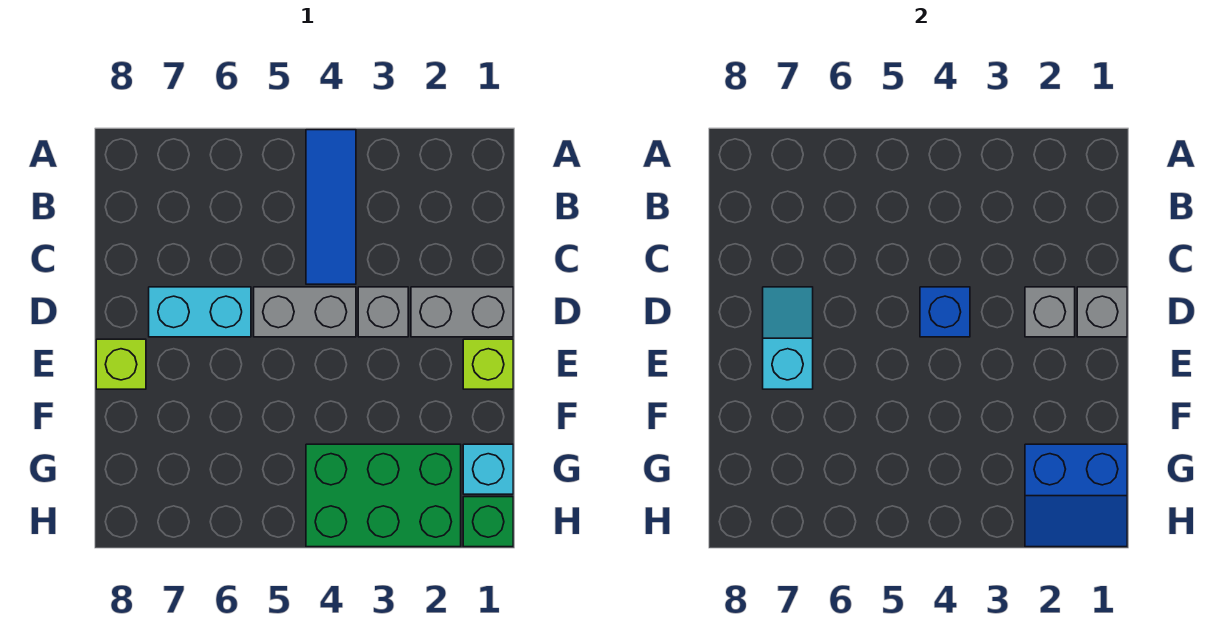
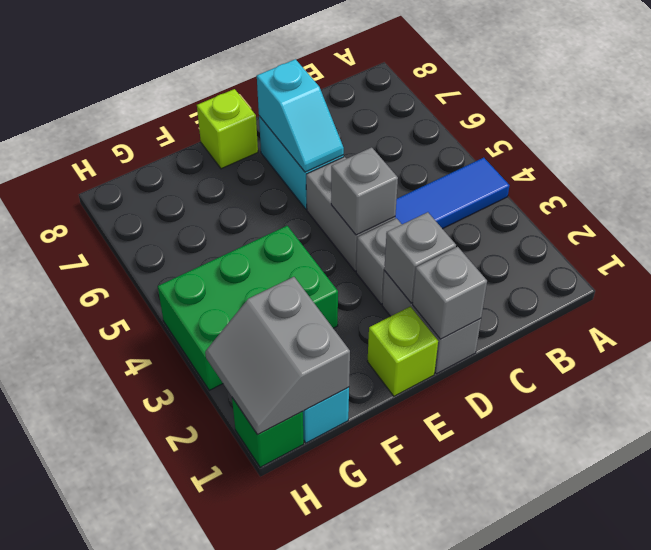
blue brick D4 level 2 -> grey brick D4 level 2
cyan slope D7:E7 level 2 top E -> cyan slope D6:D7 level 2 top 7
blue slope G1:H2 level 2 top G -> grey slope G1:H2 level 2 top G
green brick G2:H4 level 1 -> green brick F3:H4 level 1

